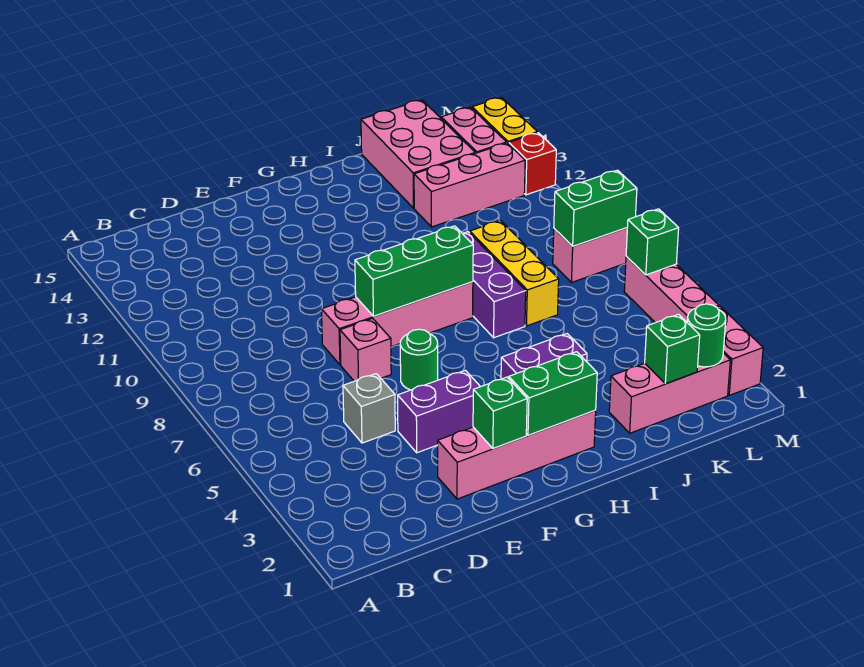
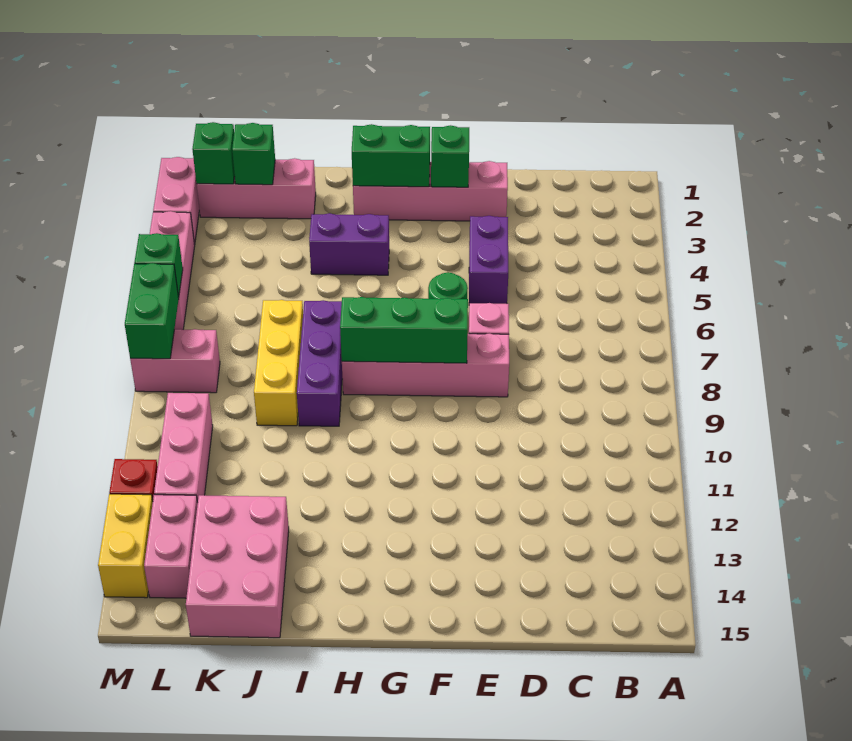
grey brick D5 level 1 -> none
purple brick E4:F4 level 1 -> purple brick E4:E5 level 1
pink brick J12:L12 level 1 -> pink brick L10:L12 level 1
green round brick L2 level 2 -> green brick L2 level 2
green brick L8:M8 level 2 -> green brick M7:M8 level 2

